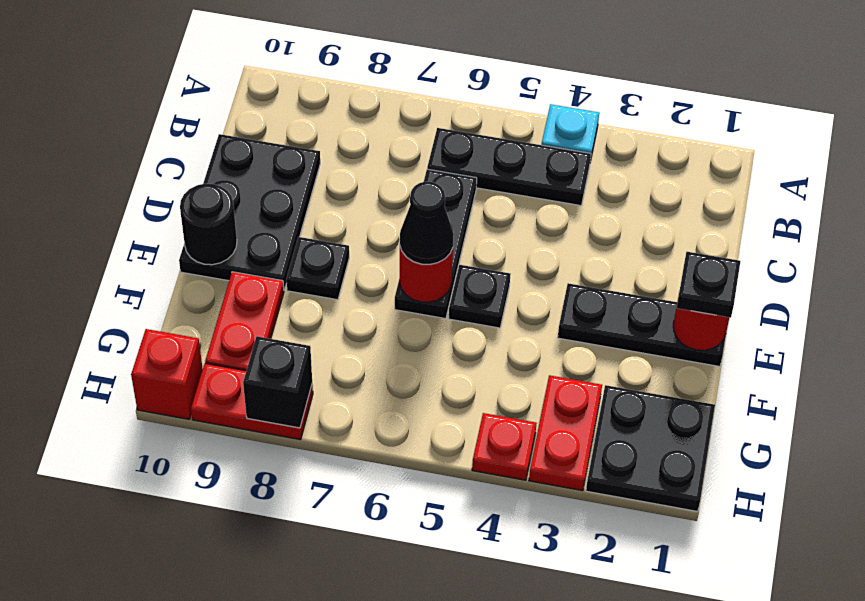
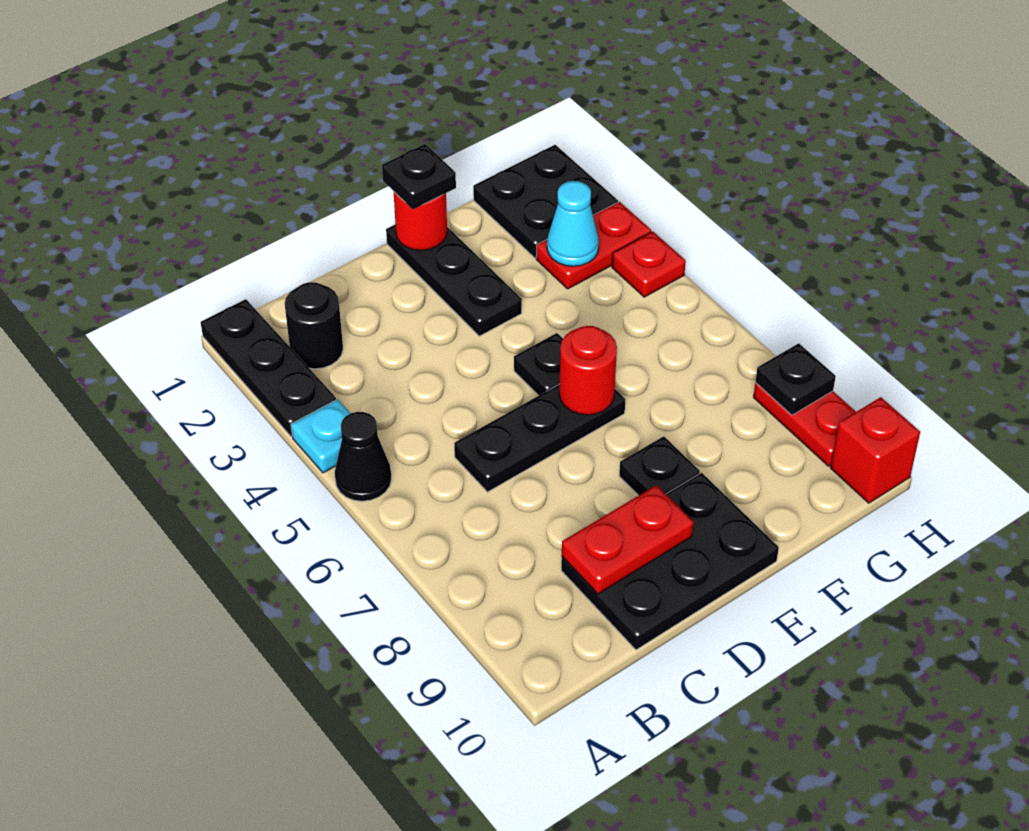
black plate B4:B6 level 1 -> black plate A1:A3 level 1
black cone E6 level 3 -> black cone A5 level 1
black round brick E10 level 2 -> black round brick B2 level 1
red plate F9:G9 level 1 -> red plate C9:D9 level 2
none -> cyan cone G3 level 2
black brick H8 level 2 -> black plate H8 level 2

